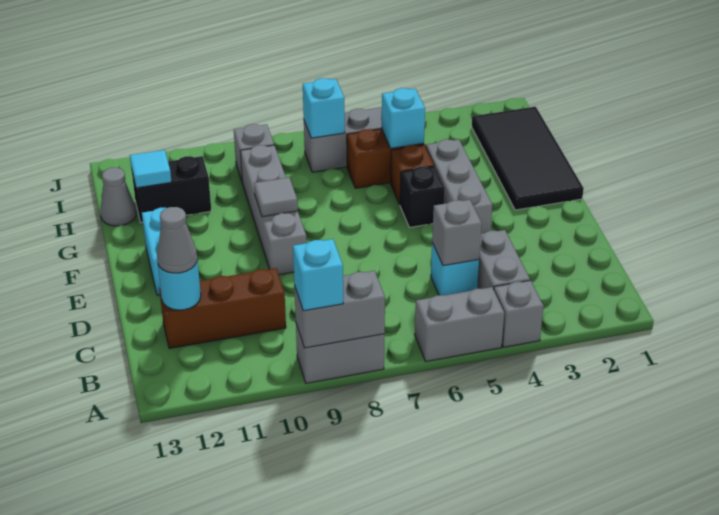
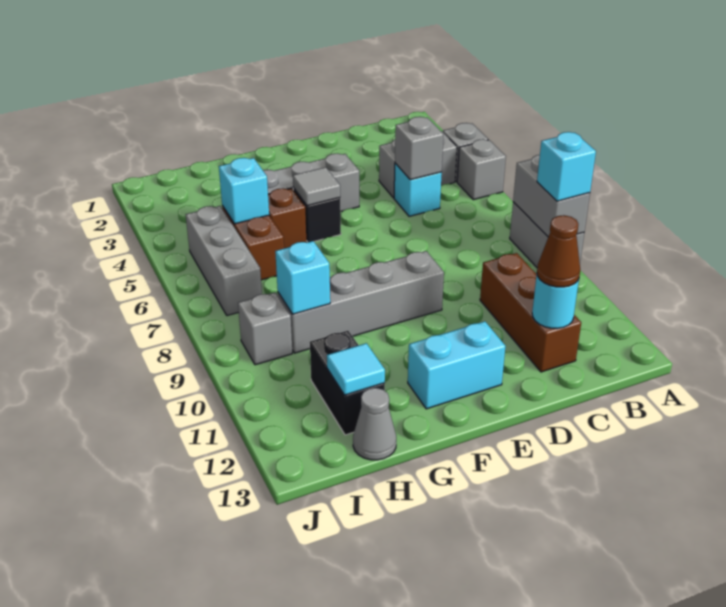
grey brick A5:A6 level 1 -> grey brick A5 level 1
grey cone C12 level 3 -> brown cone C12 level 3
black tile F1:I2 level 1 -> none
grey tile F9 level 2 -> grey tile F5 level 2
cyan brick I7 level 2 -> cyan brick H9 level 2

